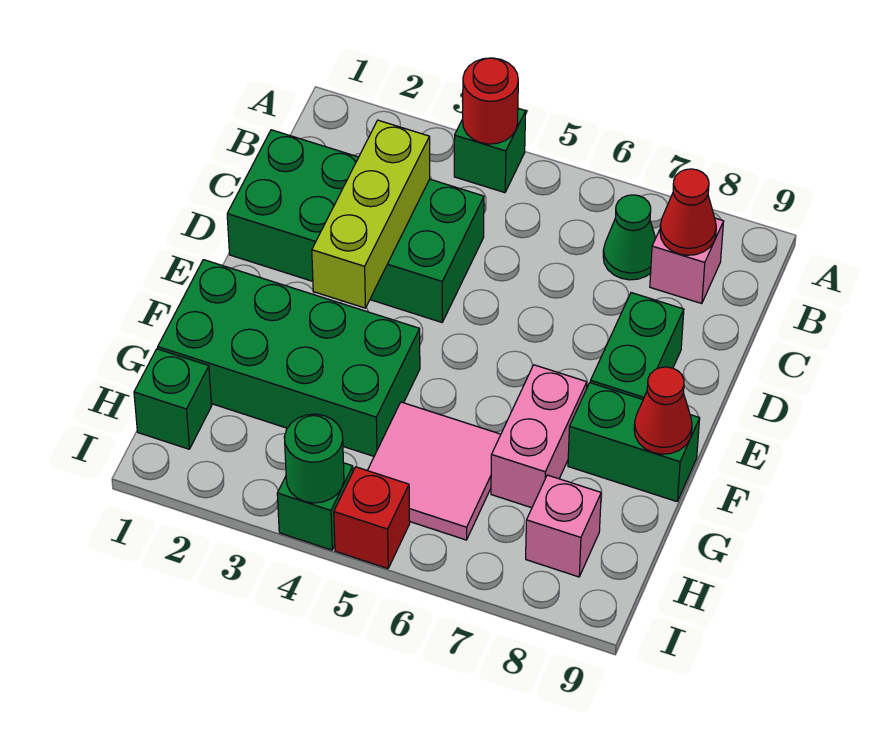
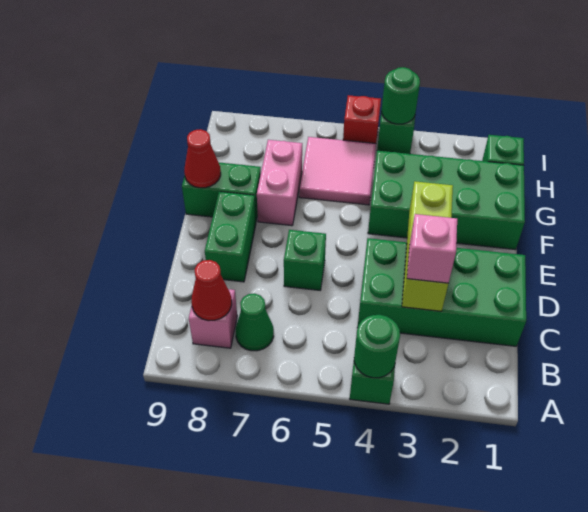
red round brick A4 level 2 -> green round brick A4 level 2
none -> green brick D6 level 1
pink brick H8 level 1 -> pink brick C3 level 3

